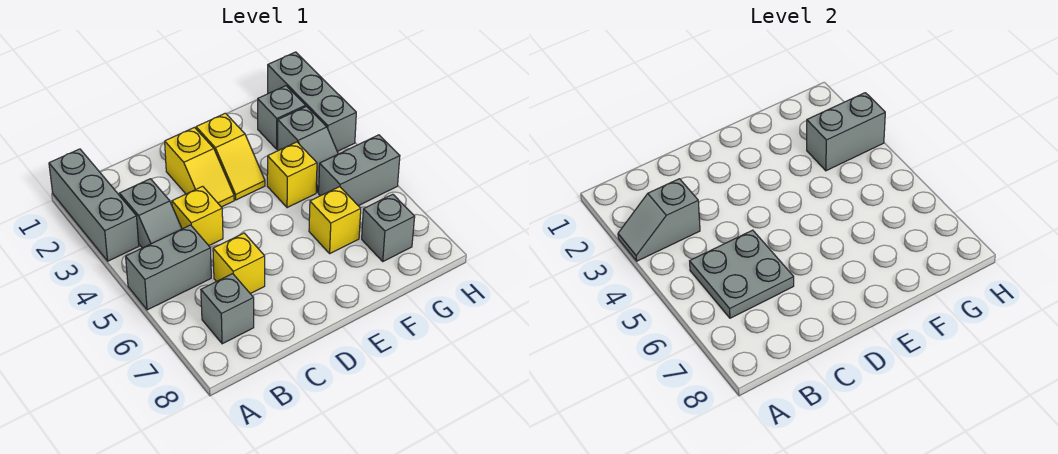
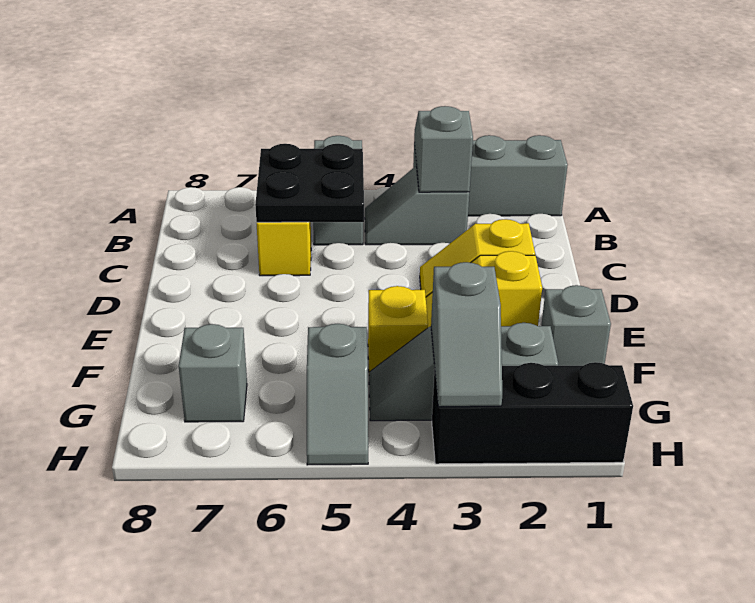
grey plate B5:C6 level 2 -> black plate B5:C6 level 2
grey brick B7 level 1 -> grey brick F1 level 1
yellow brick C4 level 1 -> none
yellow brick F6 level 1 -> none
grey brick G3:H3 level 2 -> grey slope G3:H3 level 2 top G
grey brick G5:H5 level 1 -> grey slope G5:H5 level 1 top G
grey brick H1:H3 level 1 -> black brick H1:H3 level 1

